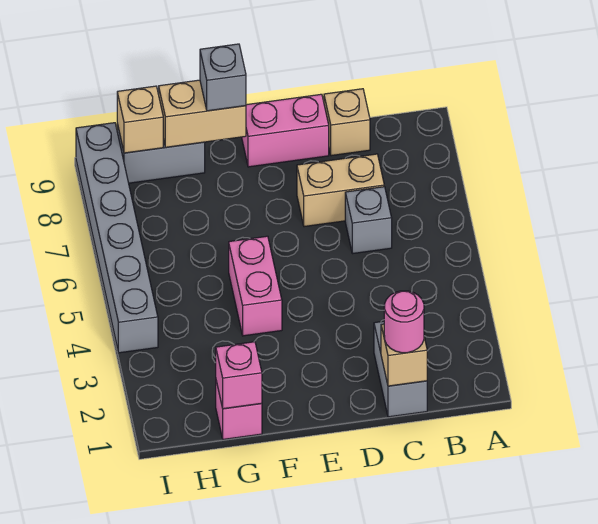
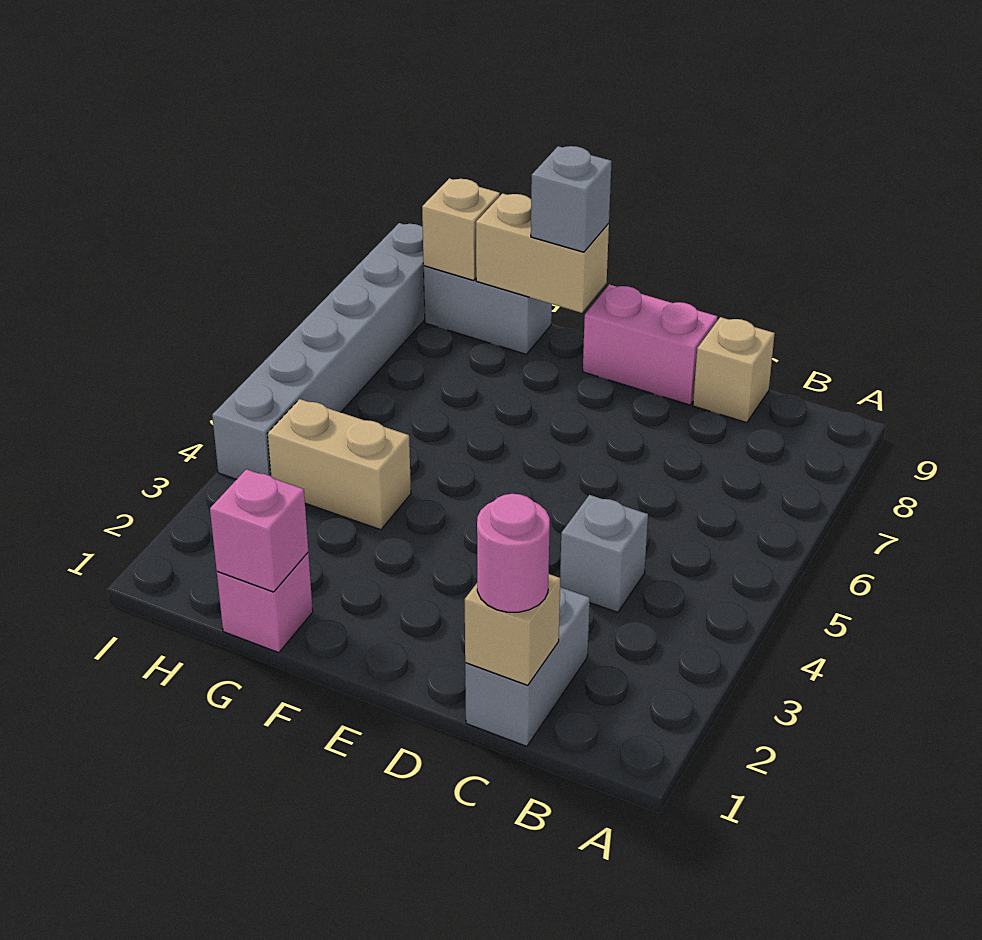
grey brick C6 level 1 -> grey brick C4 level 1
tan brick C7:D7 level 1 -> tan brick G4:H4 level 1
pink brick F4:F5 level 1 -> none

